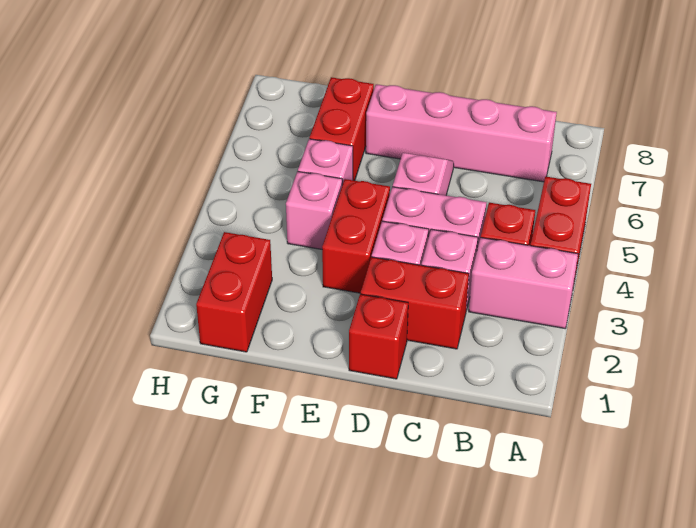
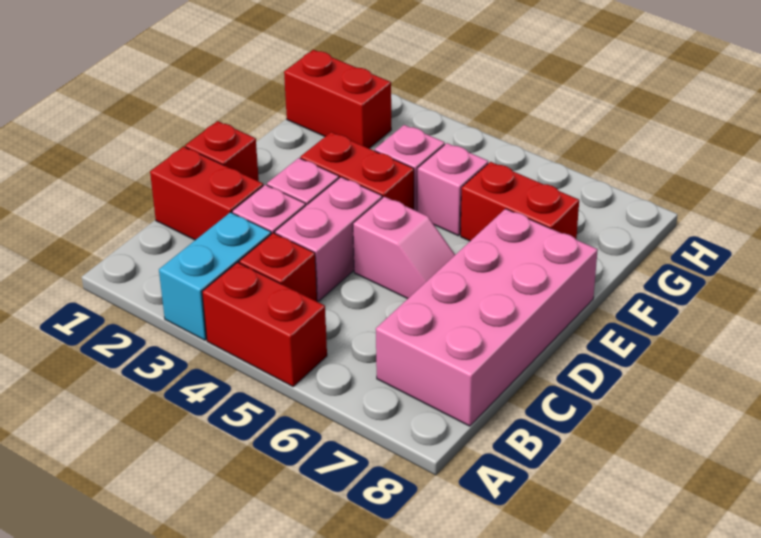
pink brick A3:B3 level 1 -> cyan brick A3:B3 level 1
pink brick B7:E7 level 1 -> pink brick B7:E8 level 1
red brick C2:D2 level 1 -> red brick C1:C2 level 1

